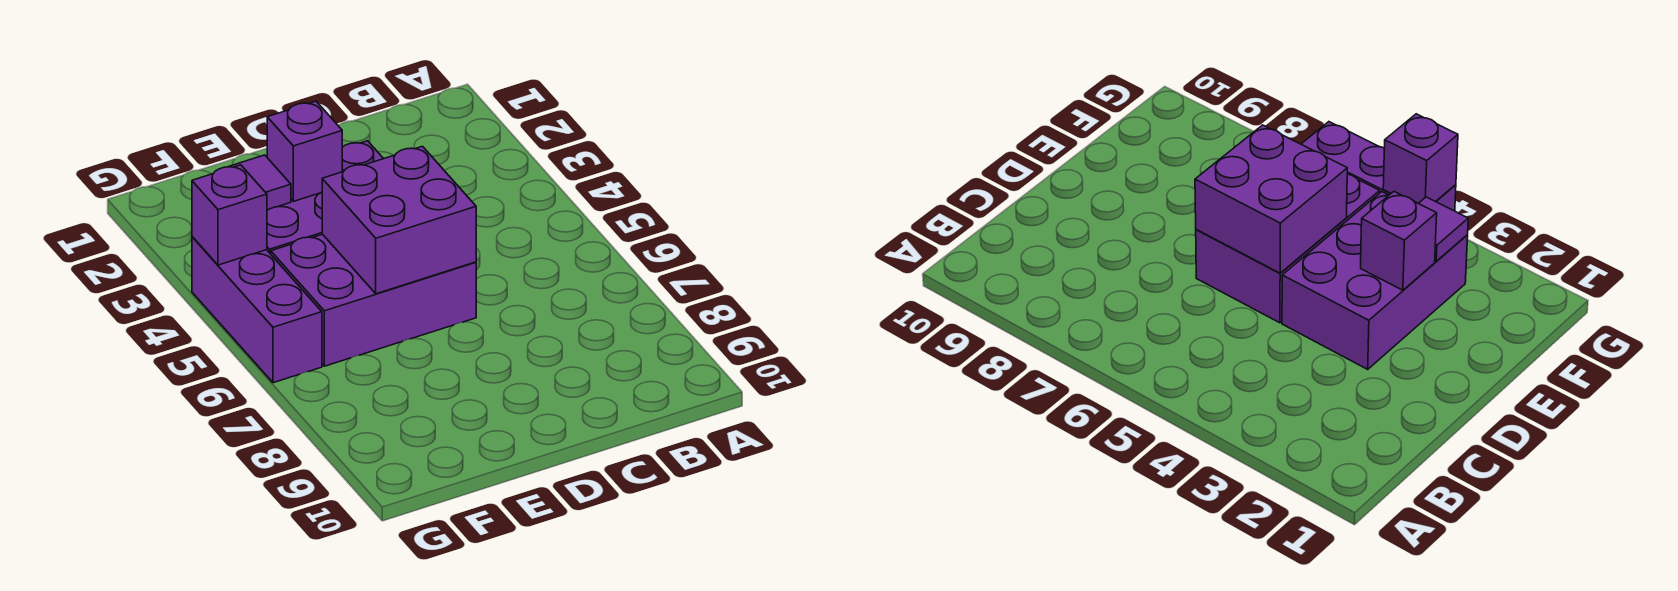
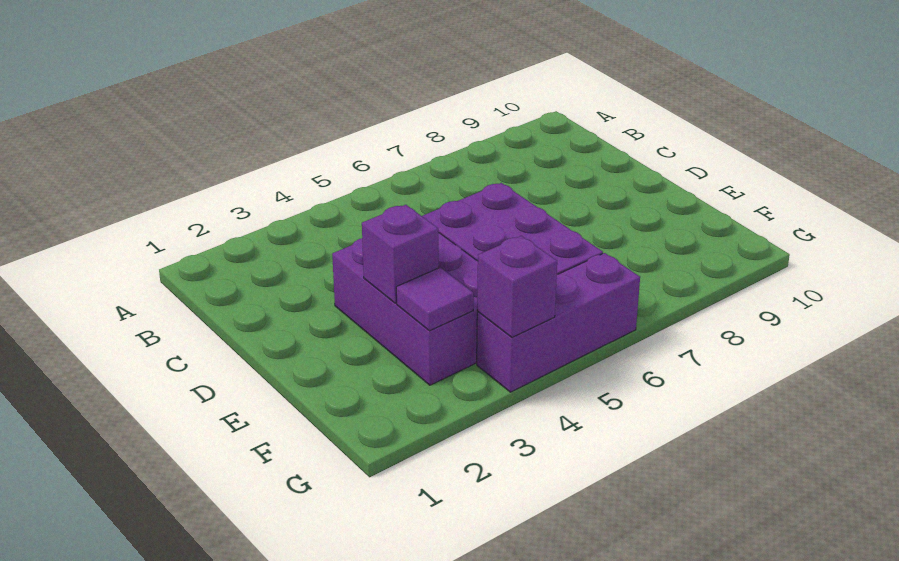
purple brick D5:E6 level 2 -> none

